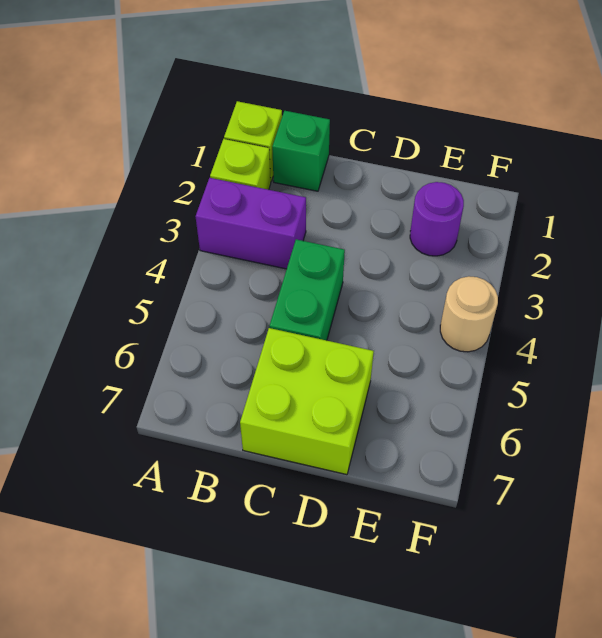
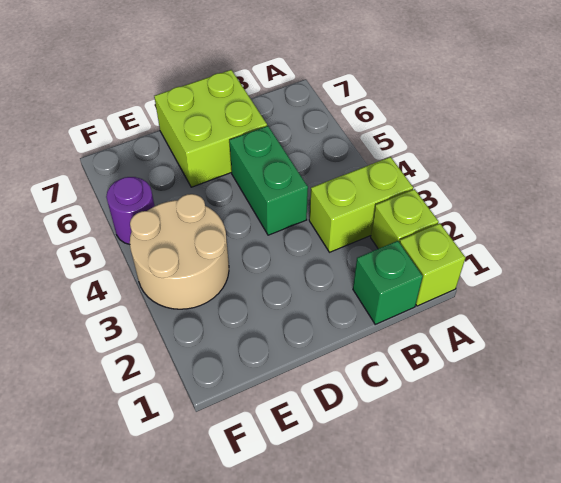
purple brick A3:B3 level 1 -> lime brick A3:B3 level 1
purple round brick E2 level 1 -> purple round brick F5 level 1
tan round brick F4 level 1 -> tan round brick E3:F4 level 1

